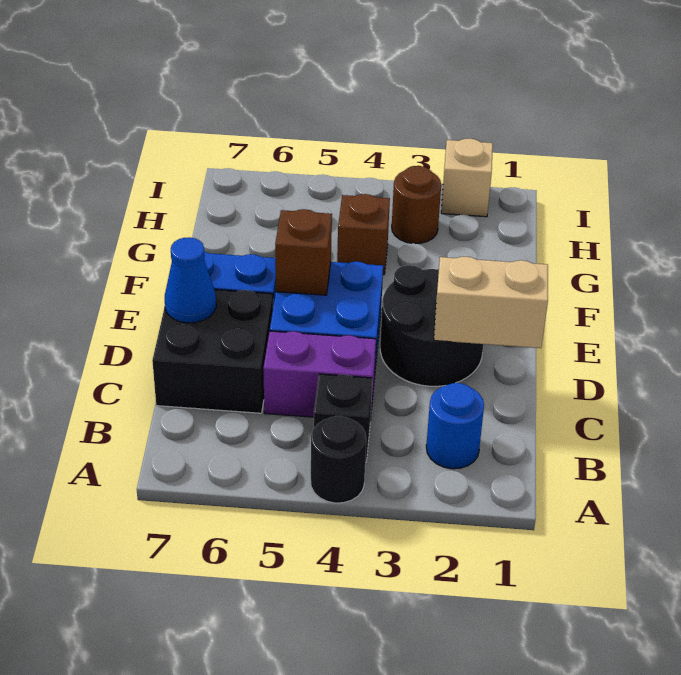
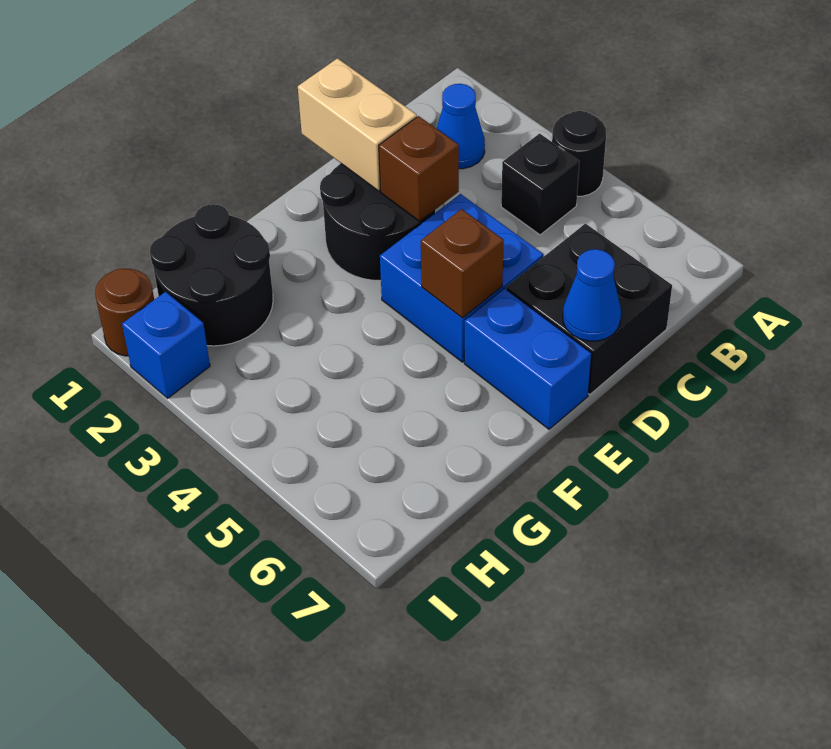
blue round brick B2 level 1 -> blue cone B2 level 1
purple brick C4:C5 level 1 -> none
none -> black round brick G1:H2 level 1
brown brick G4 level 1 -> brown brick D3 level 2
brown round brick H3 level 1 -> brown round brick I1 level 1
tan brick I2 level 1 -> blue brick I2 level 1

